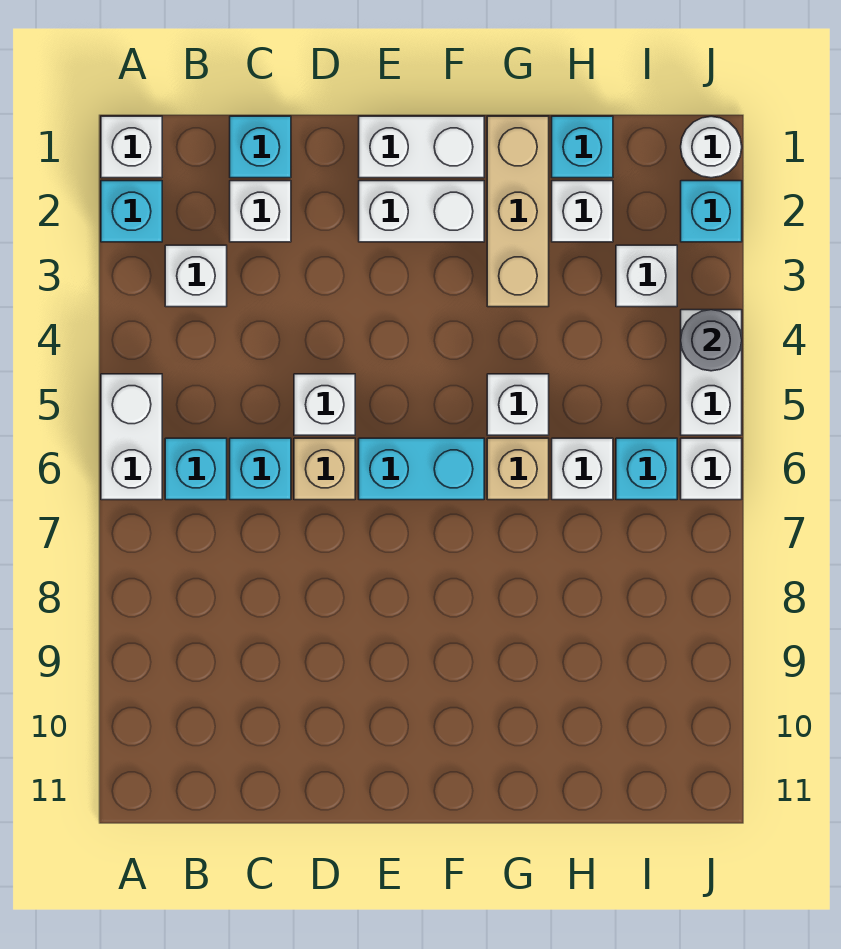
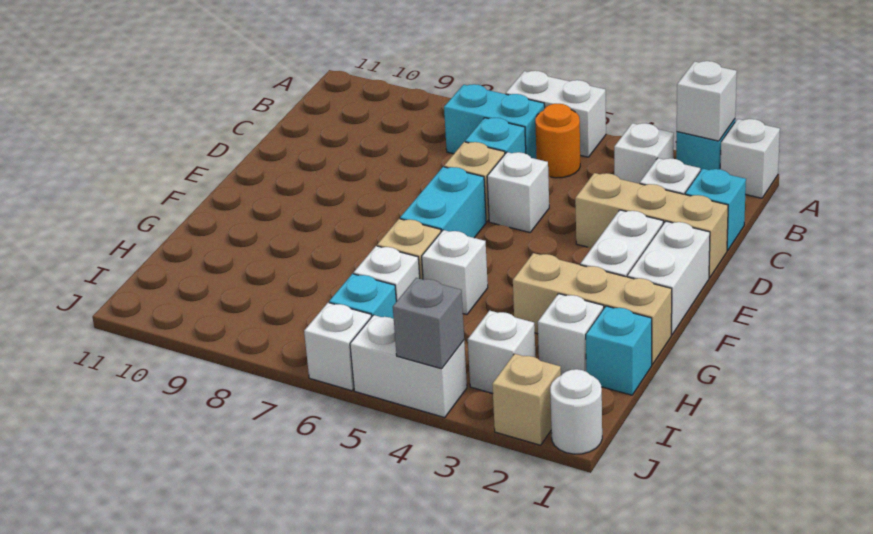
none -> white brick A2 level 2
none -> orange round brick B5 level 1
cyan brick B6 level 1 -> cyan brick B6:B7 level 1
none -> tan brick D1:D3 level 1
cyan brick J2 level 1 -> tan brick J2 level 1
grey round brick J4 level 2 -> grey brick J4 level 2

